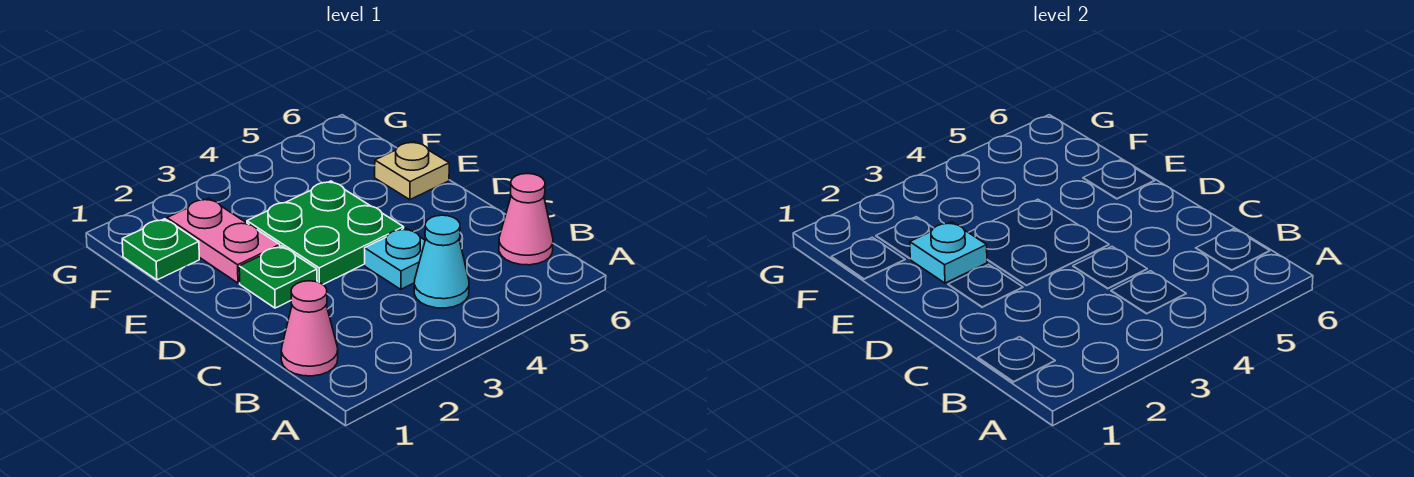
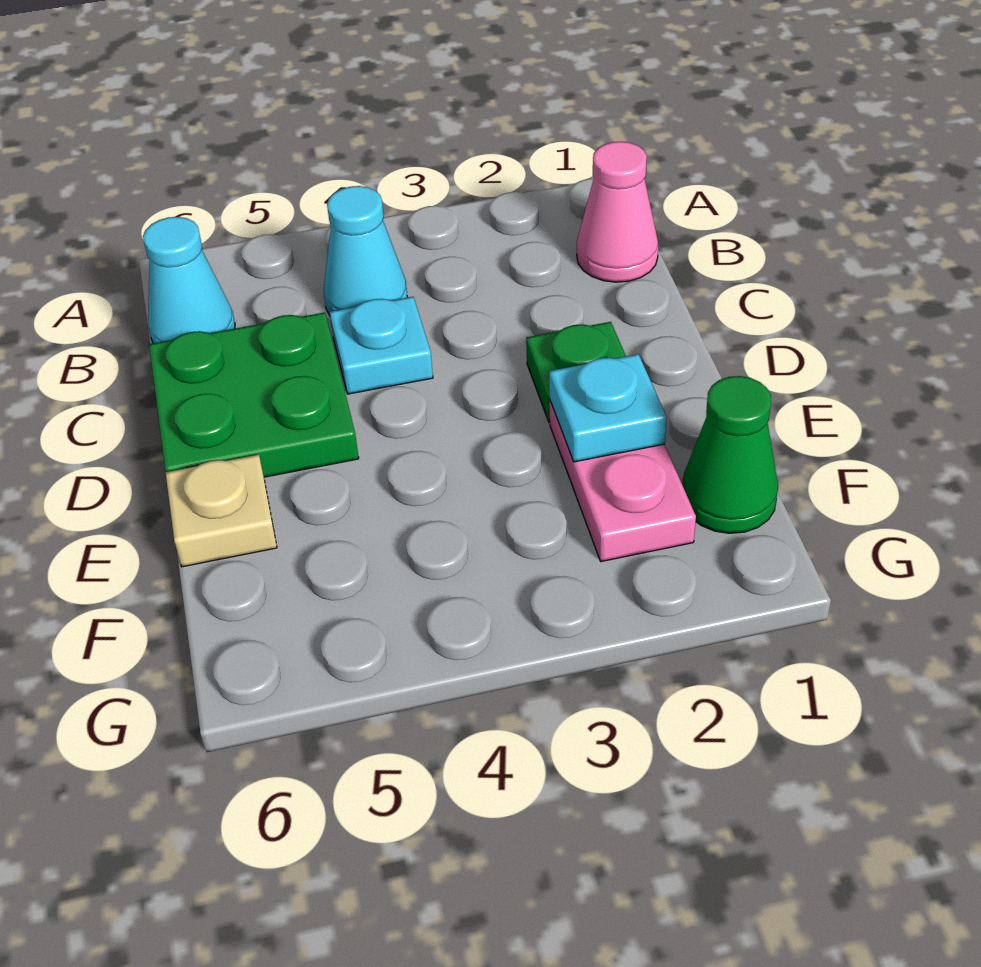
pink cone B6 level 1 -> cyan cone B6 level 1
green plate D3:E4 level 1 -> green plate C5:D6 level 1
green plate F1 level 1 -> green cone F1 level 1

